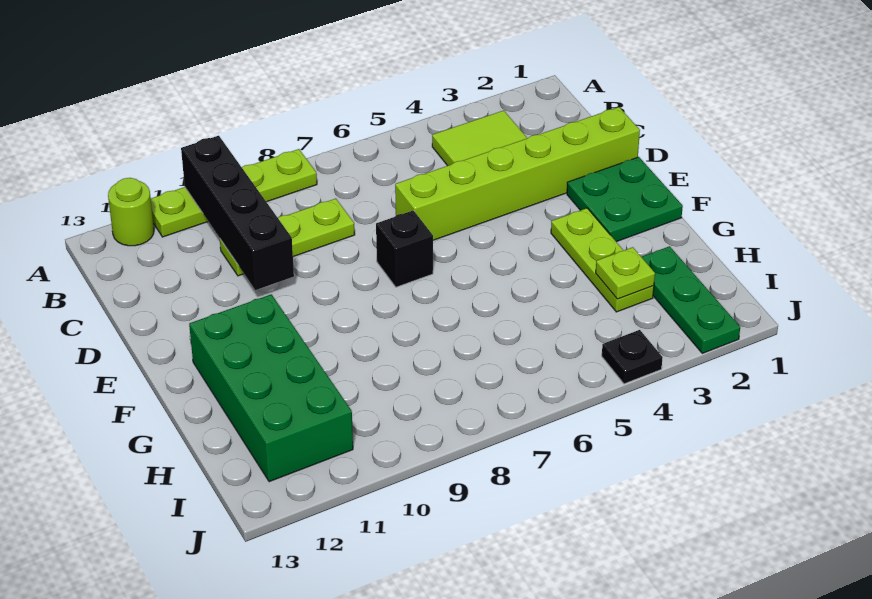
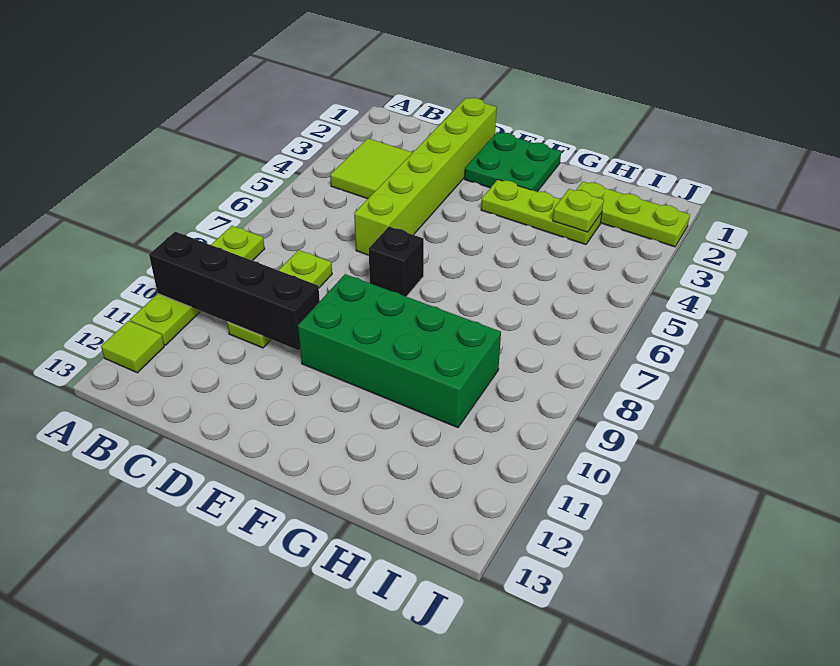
lime round brick A12 level 1 -> lime tile A12 level 1
green brick F11:I12 level 1 -> green brick E9:H10 level 1
green plate H2:J2 level 1 -> lime plate H2:J2 level 1
black plate J4 level 1 -> none

